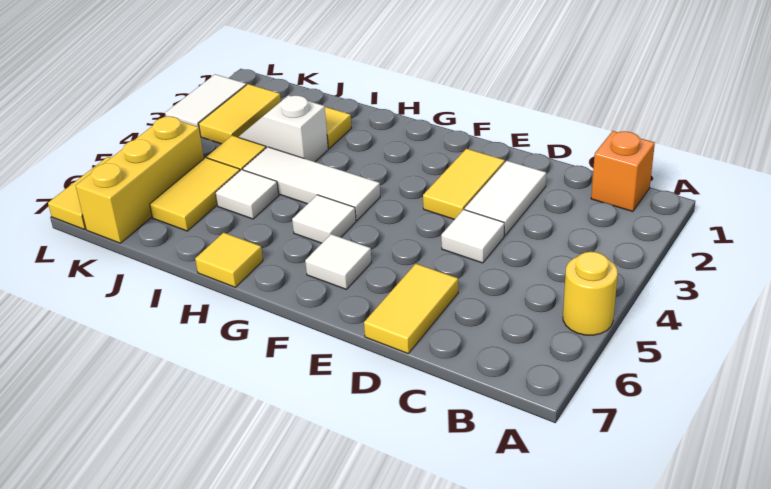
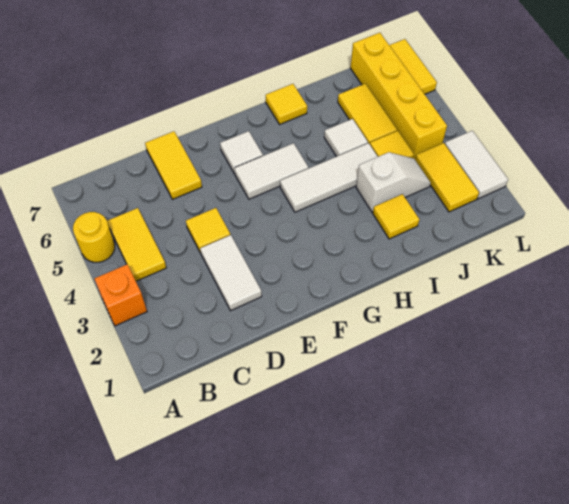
orange brick B1 level 1 -> orange brick A3 level 1
white tile D4 level 1 -> yellow tile D4 level 1
yellow tile E2:E3 level 1 -> yellow tile B4:B5 level 1
white tile G5 level 1 -> white tile F5:G5 level 1
yellow brick K5:K7 level 1 -> yellow brick K4:K7 level 1

